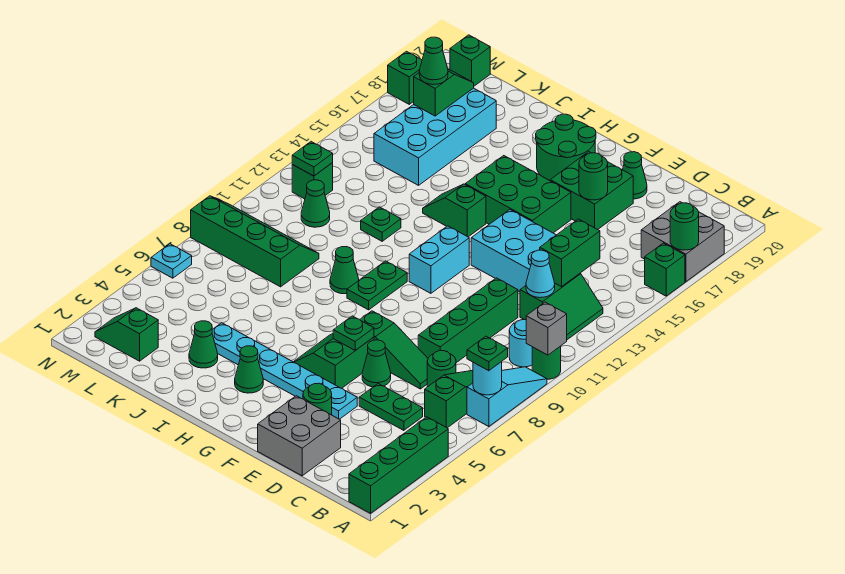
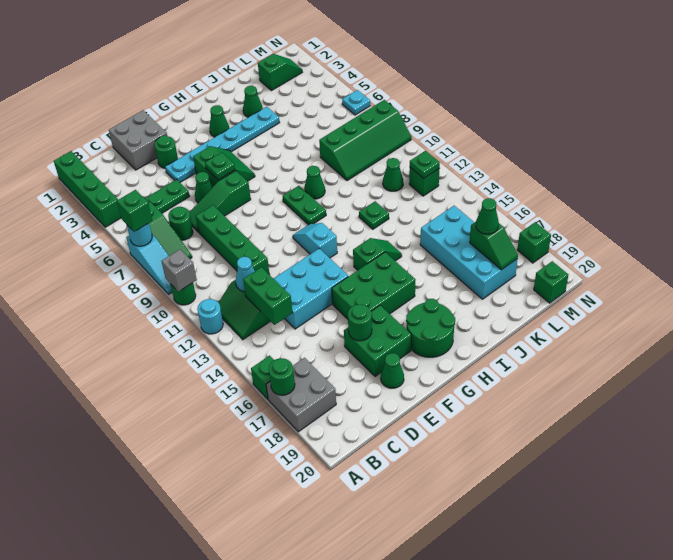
green plate A7 level 3 -> green brick A7 level 3
cyan round brick B10 level 1 -> cyan round brick A12 level 1
cyan brick G11:G12 level 1 -> cyan slope G11:G12 level 1 top 12

